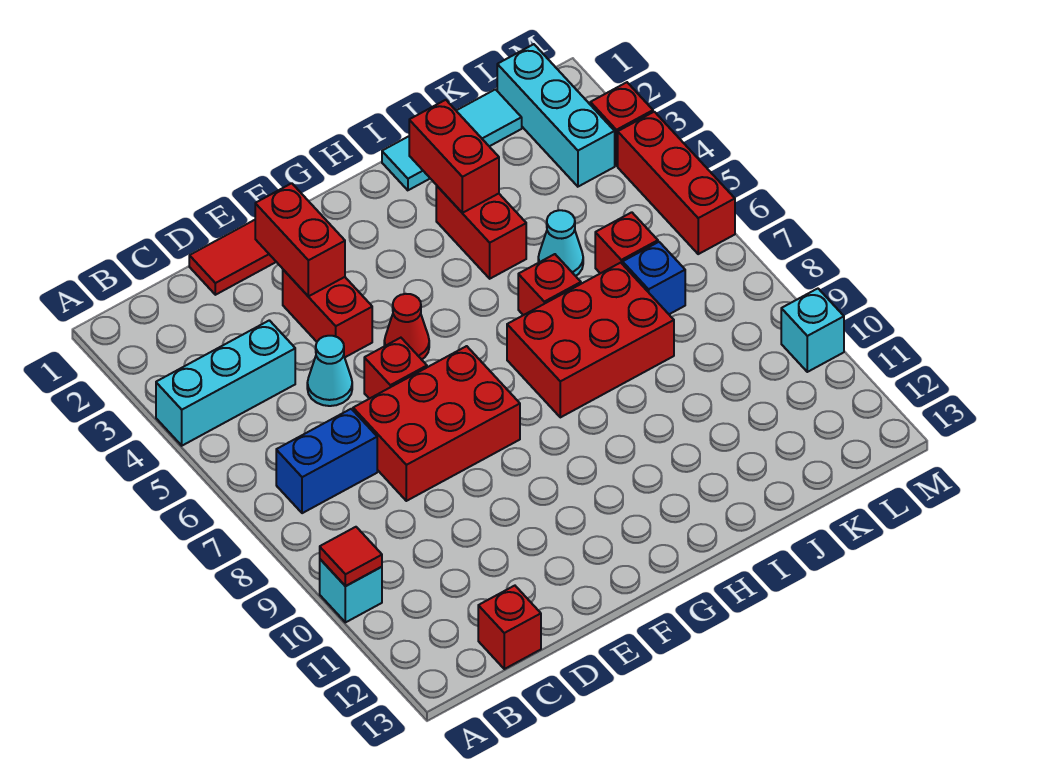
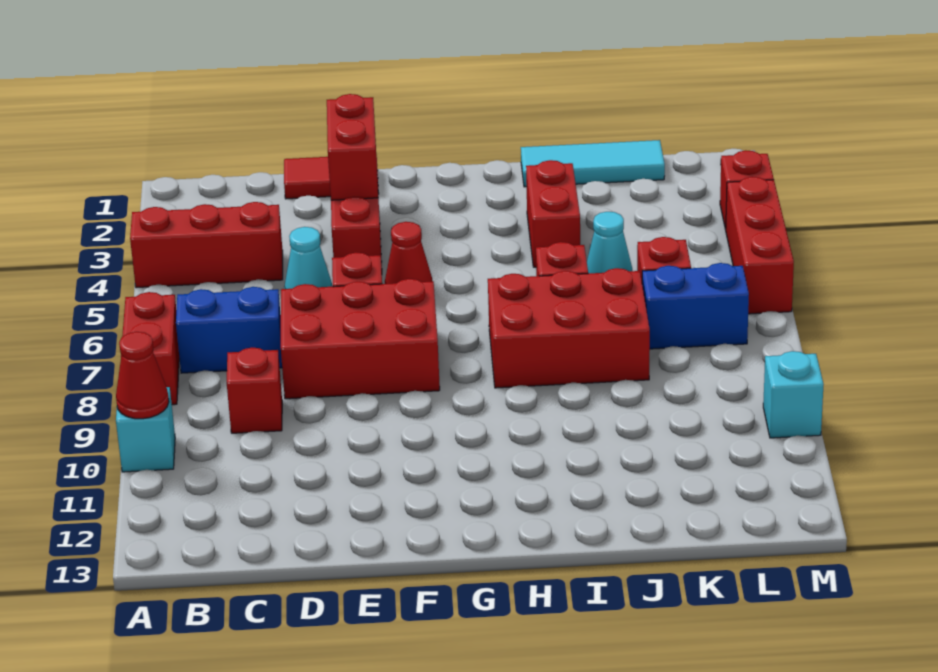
cyan brick A4:C4 level 1 -> red brick A4:C4 level 1
red tile A10 level 2 -> red cone A10 level 2
red brick C13 level 1 -> red brick C9 level 1
red brick I2:I3 level 2 -> red brick A7:A8 level 1
blue brick K7 level 1 -> blue brick K7:L7 level 1
cyan brick L1:L3 level 1 -> none

